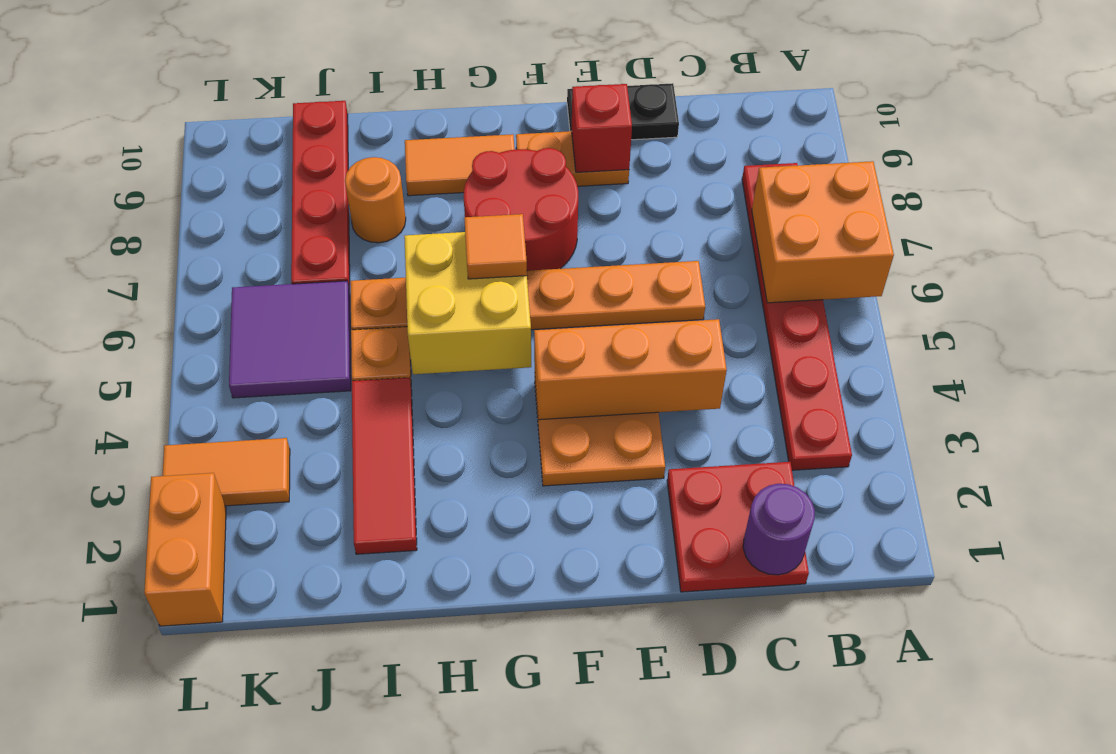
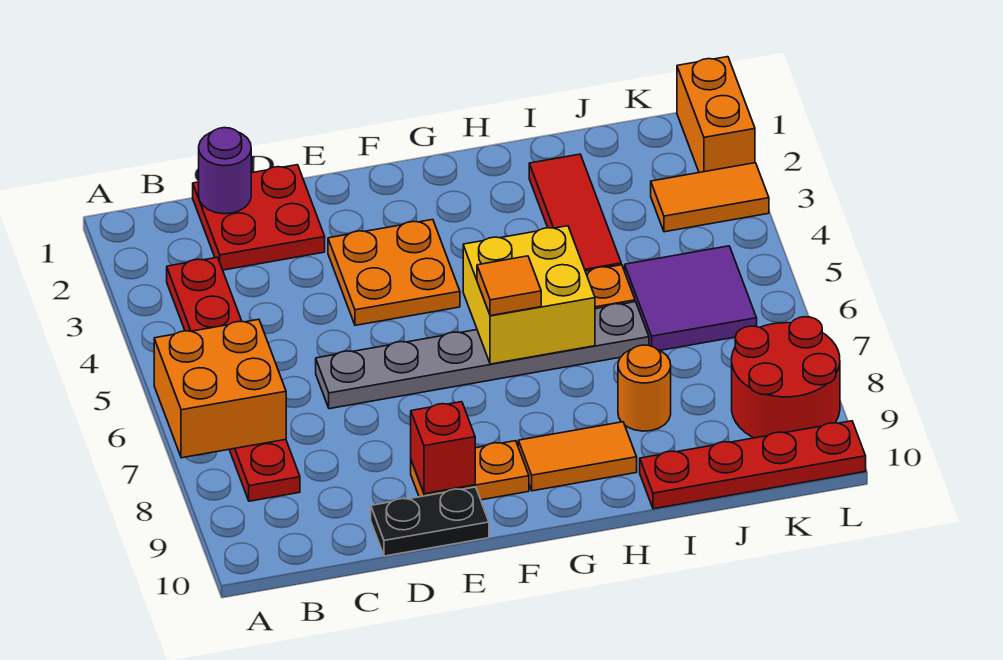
orange brick D4:F4 level 2 -> none
orange plate D6:I6 level 1 -> grey plate D6:I6 level 1
red round brick F7:G8 level 1 -> red round brick K8:L9 level 1
red plate J7:J10 level 1 -> red plate I10:L10 level 1

